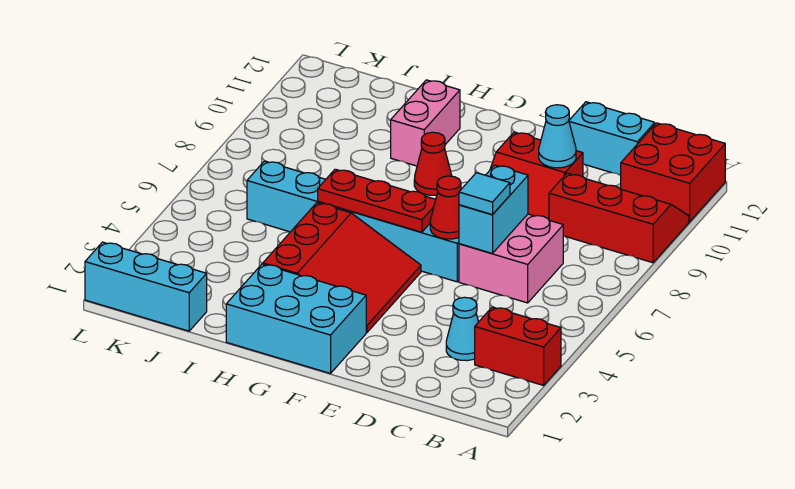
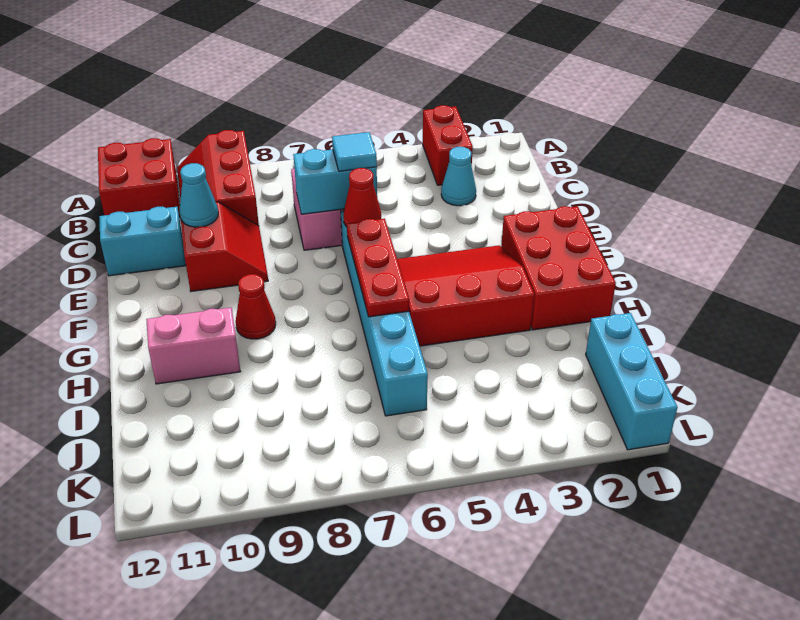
cyan brick C12:D12 level 1 -> cyan brick D11:D12 level 1
cyan brick F1:H2 level 1 -> red brick F1:H2 level 1

